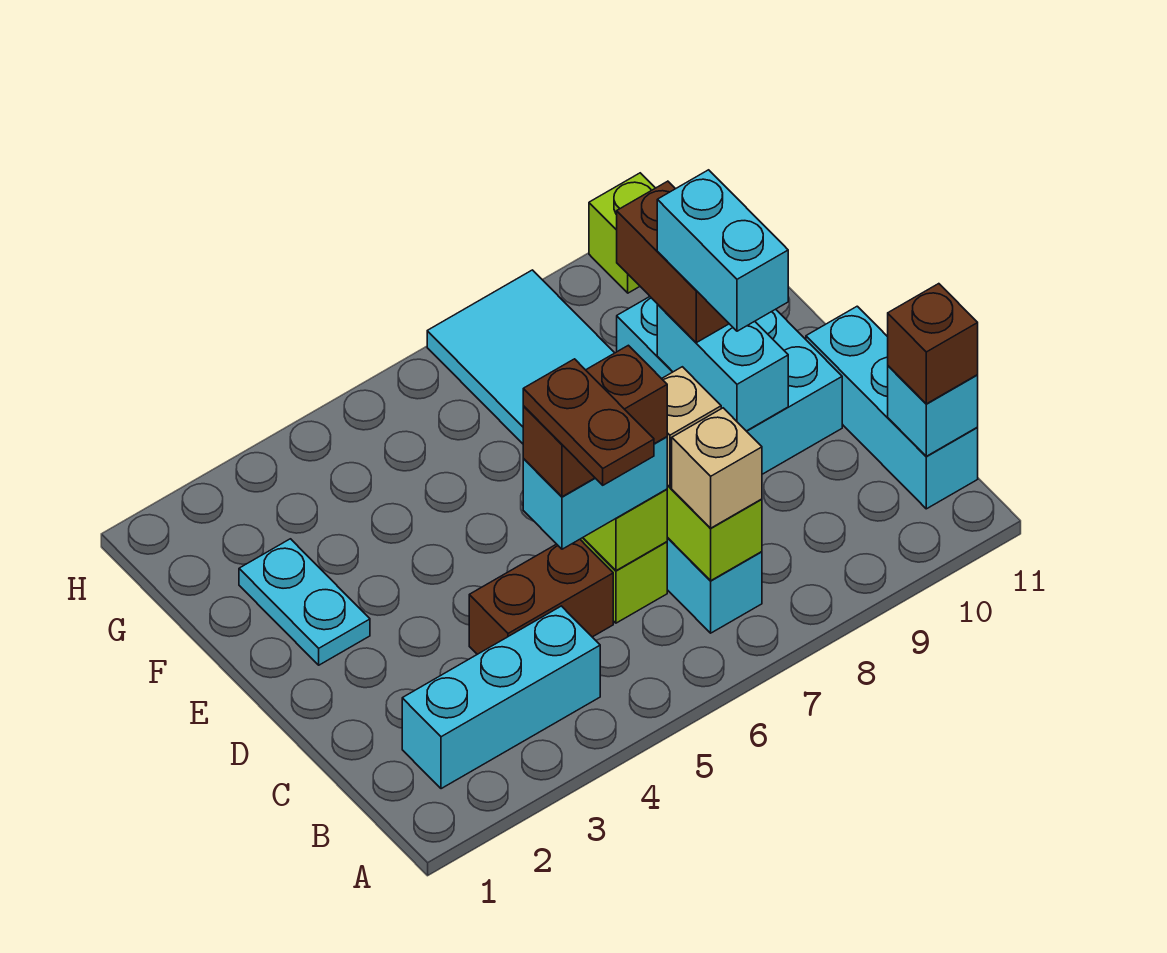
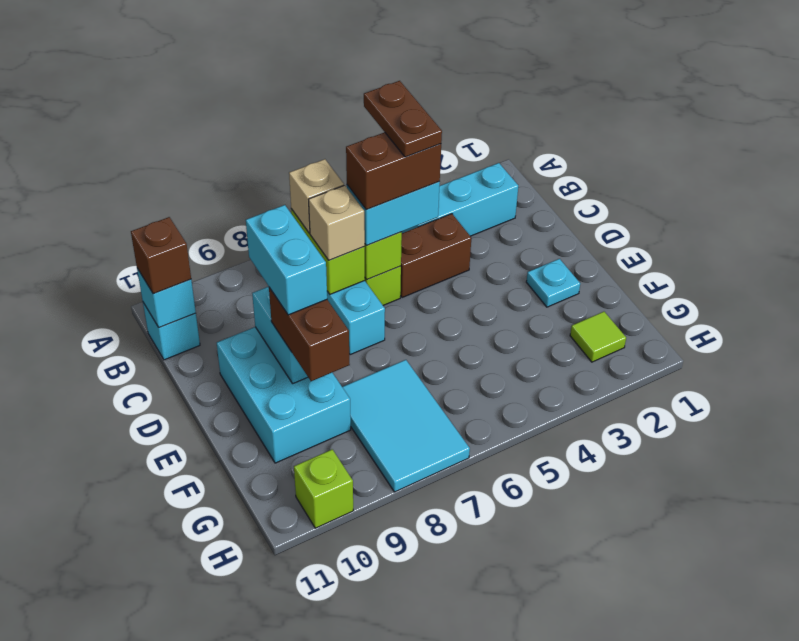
cyan brick B11:D11 level 1 -> cyan brick B11 level 1
cyan plate E2:F2 level 1 -> cyan plate E2 level 1
none -> lime tile G2 level 1

